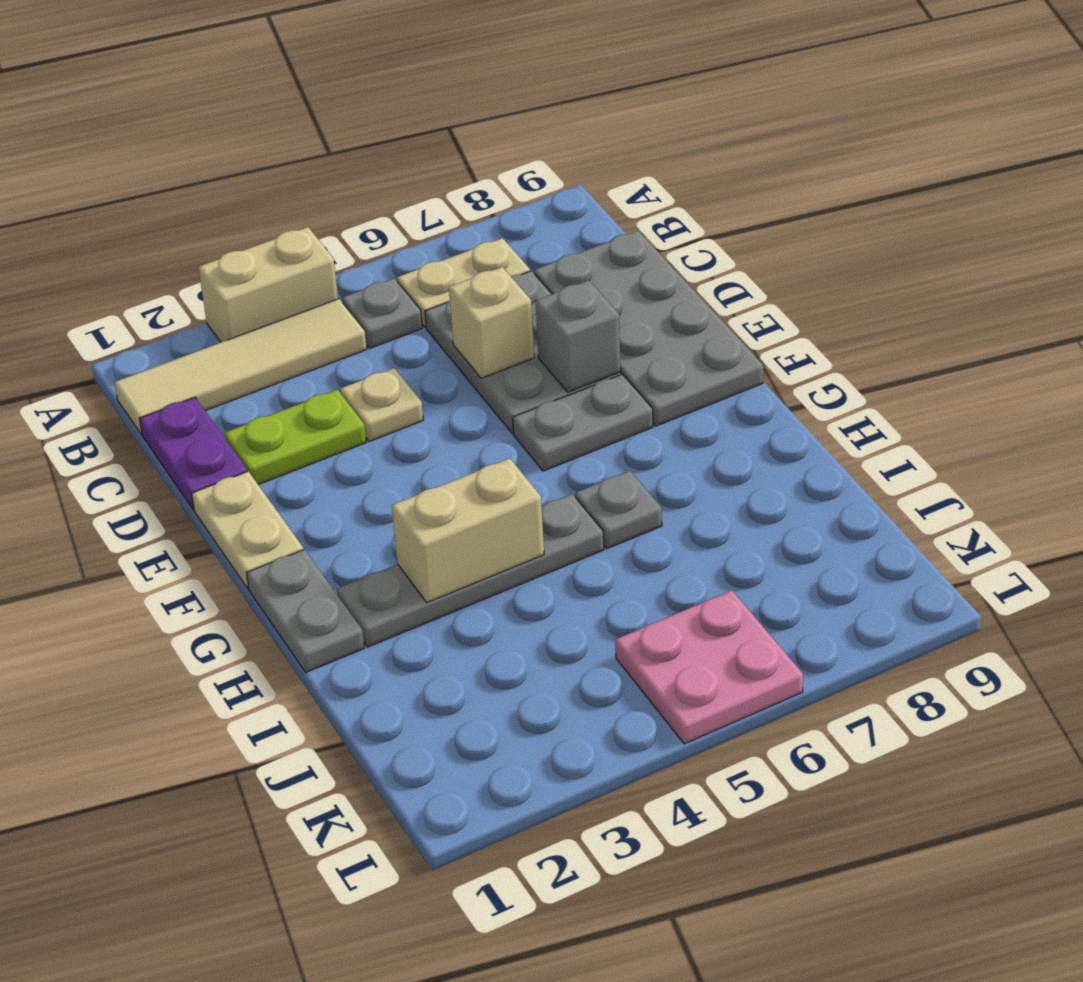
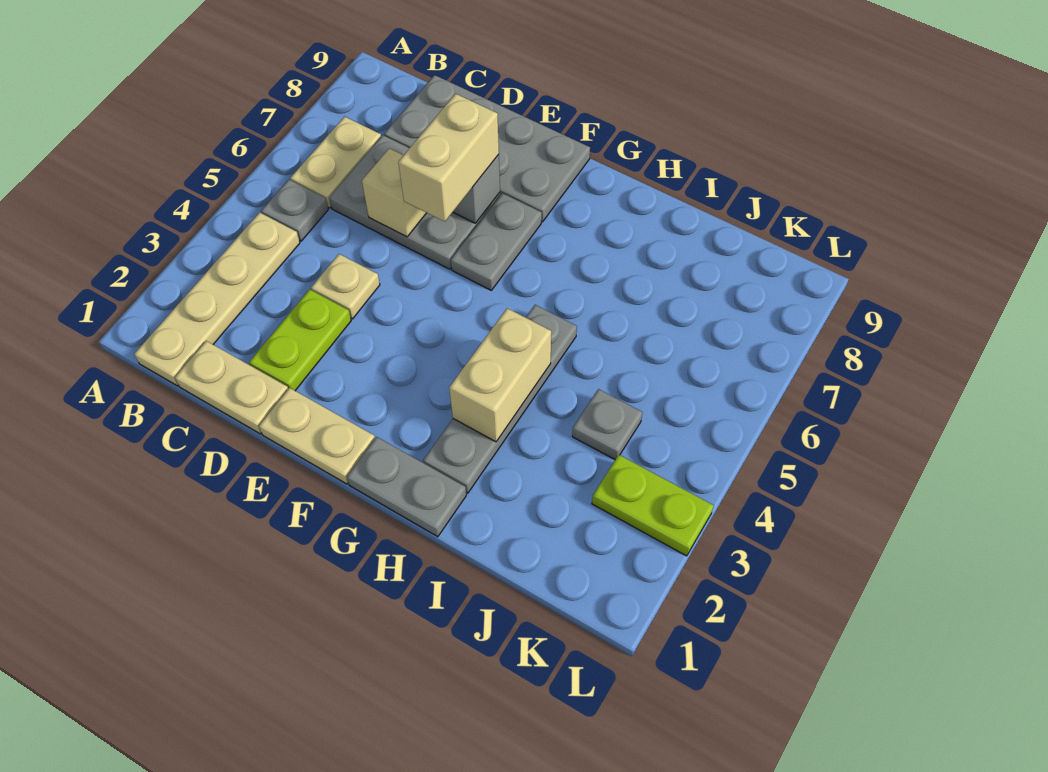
tan brick A3:A4 level 1 -> tan brick E6:E7 level 3
tan tile B1:B4 level 1 -> tan plate B1:B4 level 1
purple plate C1:D1 level 1 -> tan plate C1:D1 level 1
grey plate H6 level 1 -> grey plate J4 level 1
none -> lime plate K3:L3 level 1
pink plate K5:L6 level 1 -> none

